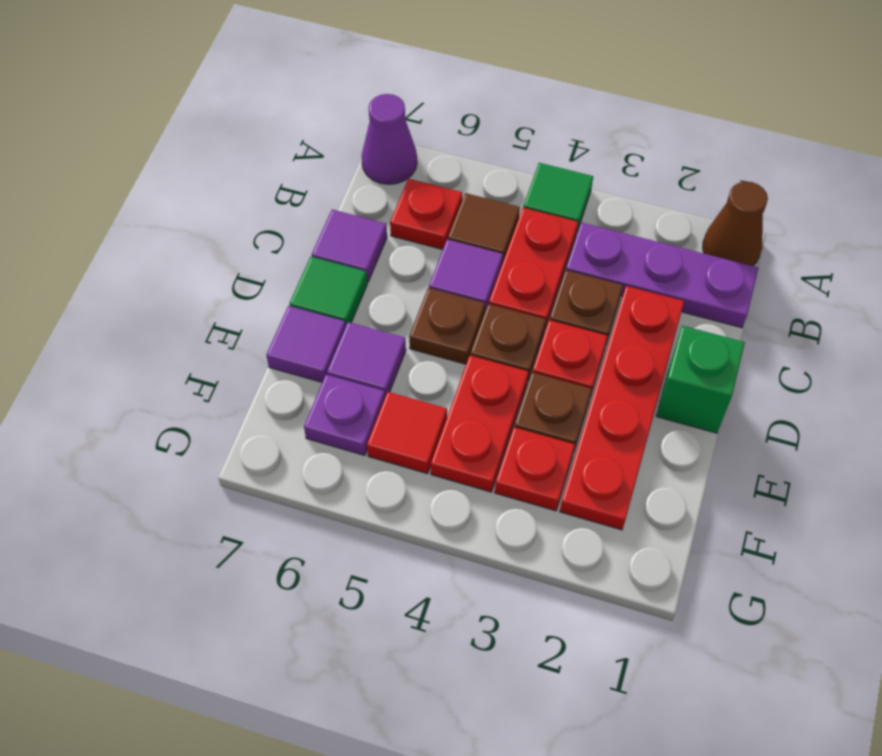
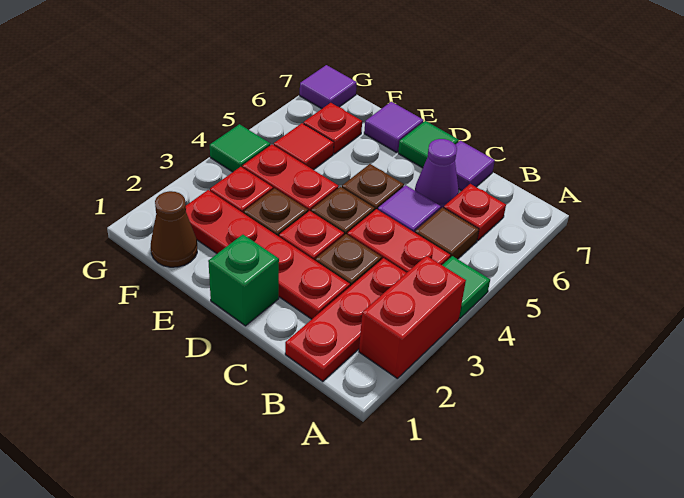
brown cone A1 level 1 -> brown cone F1 level 1
none -> red brick A2:A3 level 1
purple cone A7 level 1 -> purple cone C6 level 1
purple plate B1:B3 level 1 -> red plate B1:B3 level 1
purple tile E6 level 1 -> purple tile G7 level 1
purple plate F6 level 1 -> red plate F6 level 1
none -> green tile G4 level 1

